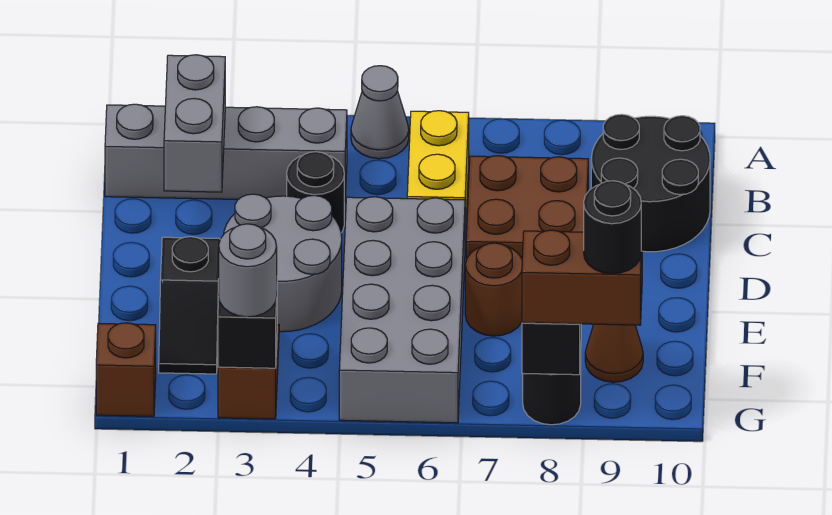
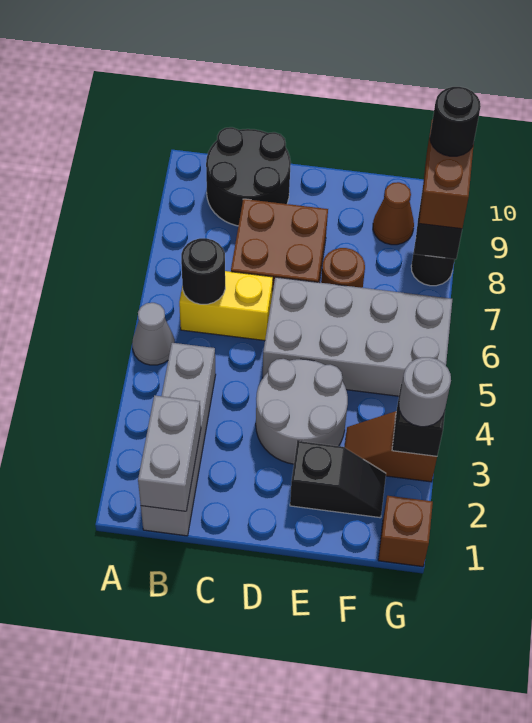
grey brick B2:C2 level 2 -> grey brick B1:B2 level 2
black round brick C4 level 1 -> black round brick B6 level 2

